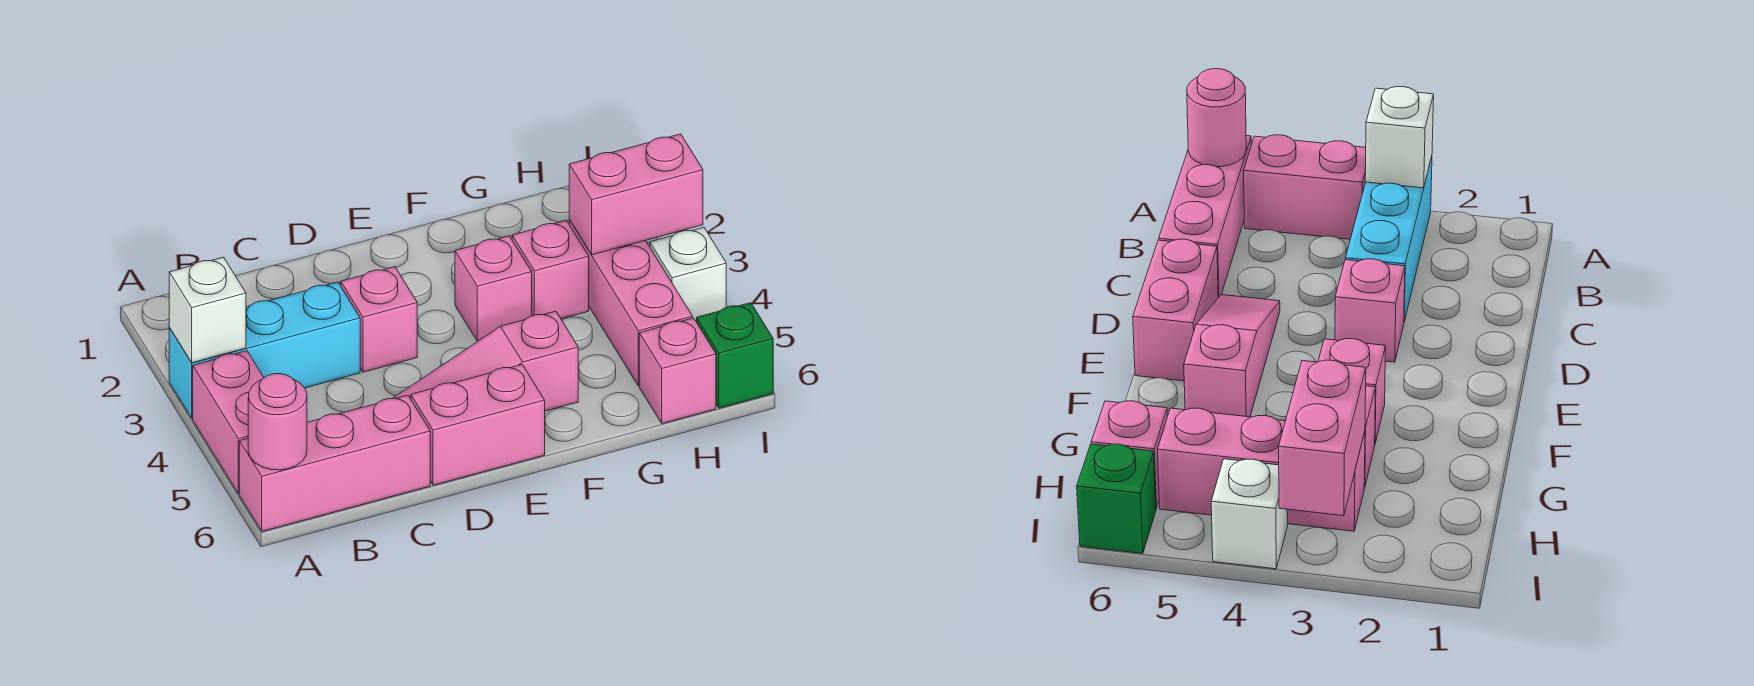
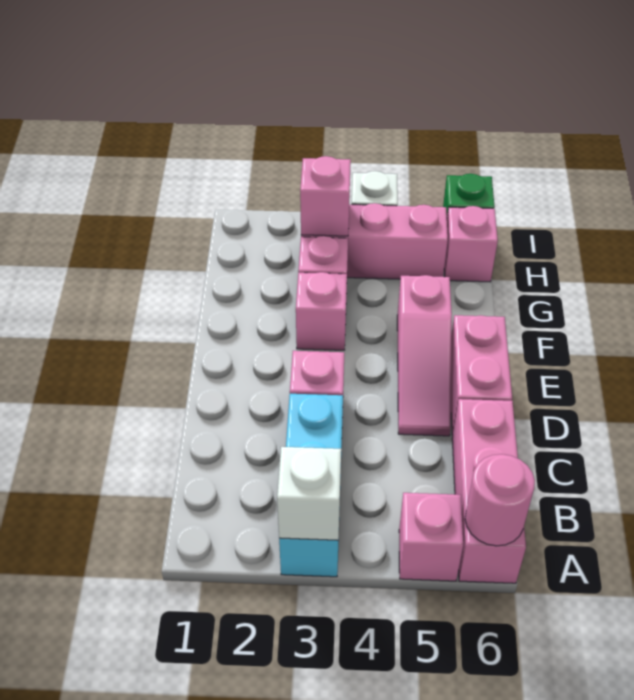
pink brick A4:A5 level 1 -> pink brick A5 level 1
pink brick H3:I3 level 2 -> pink brick H3 level 2

